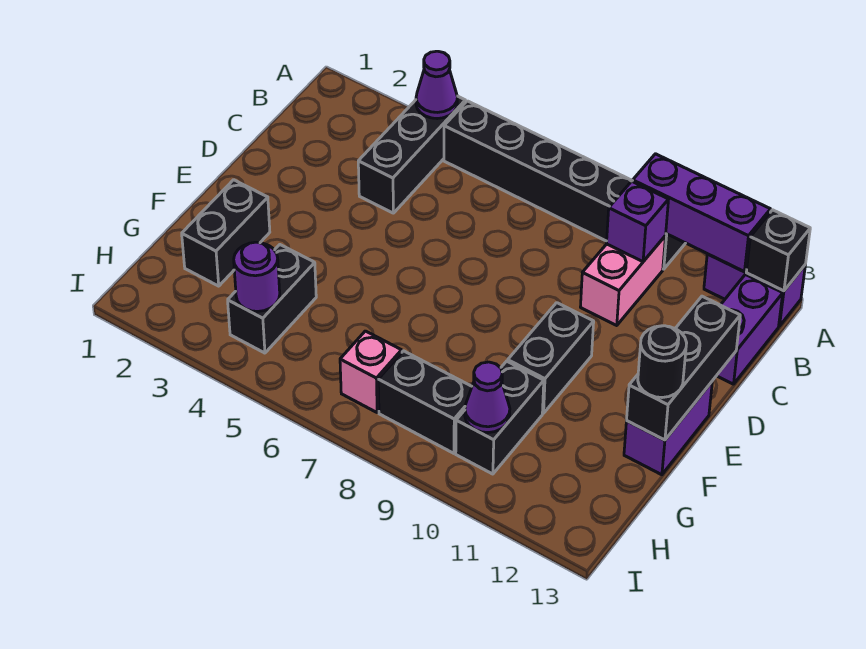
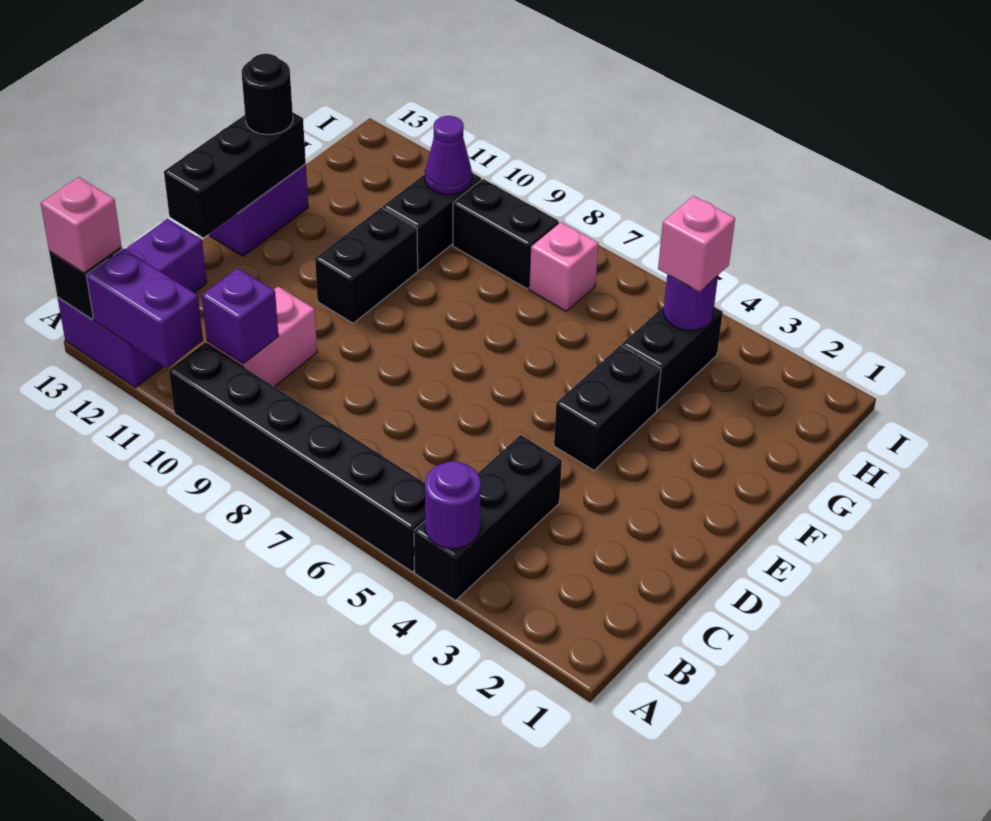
purple cone A4 level 2 -> purple round brick A4 level 2
purple brick A10:A12 level 2 -> purple brick A11:A12 level 2
none -> pink brick A13 level 3
black brick F2:G2 level 1 -> black brick E4:F4 level 1
none -> pink brick H4 level 3

